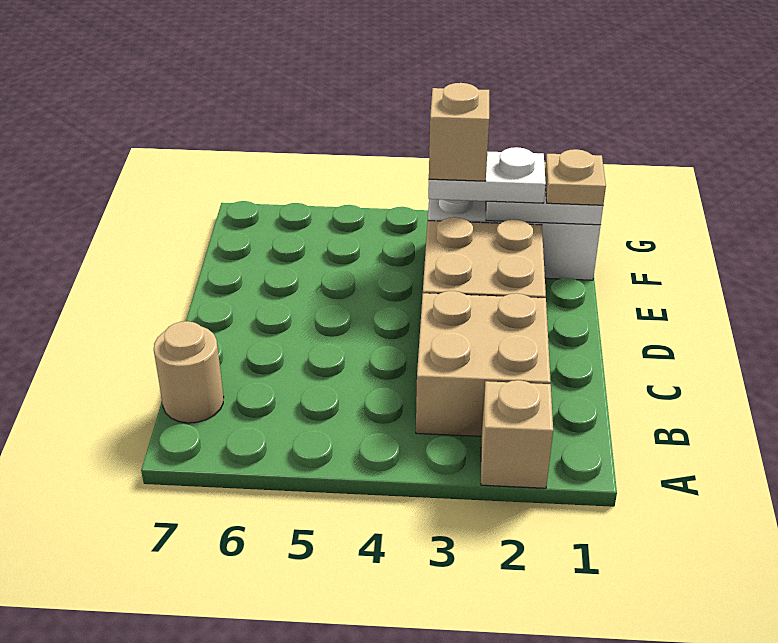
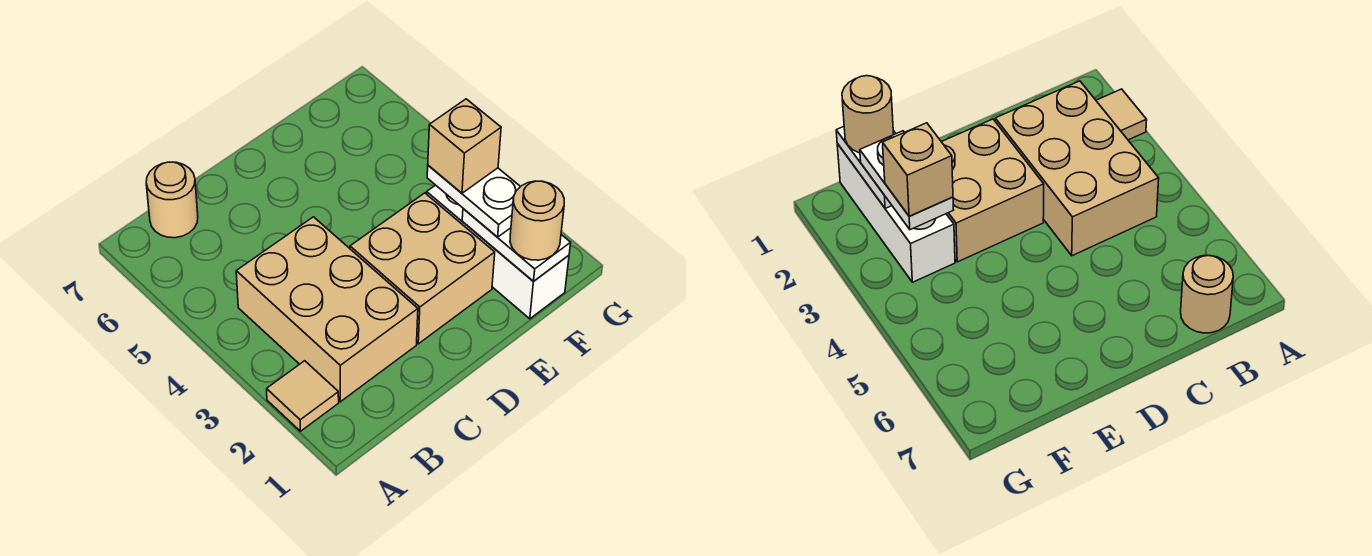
tan brick A2 level 1 -> tan tile A2 level 1
tan brick B2:C3 level 1 -> tan brick B2:C4 level 1
tan plate F1 level 3 -> tan round brick F1 level 3

